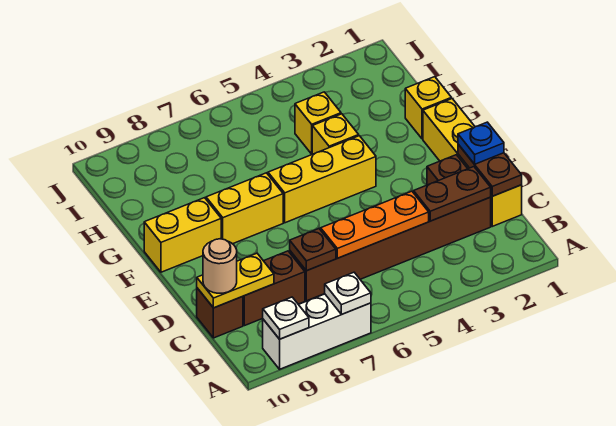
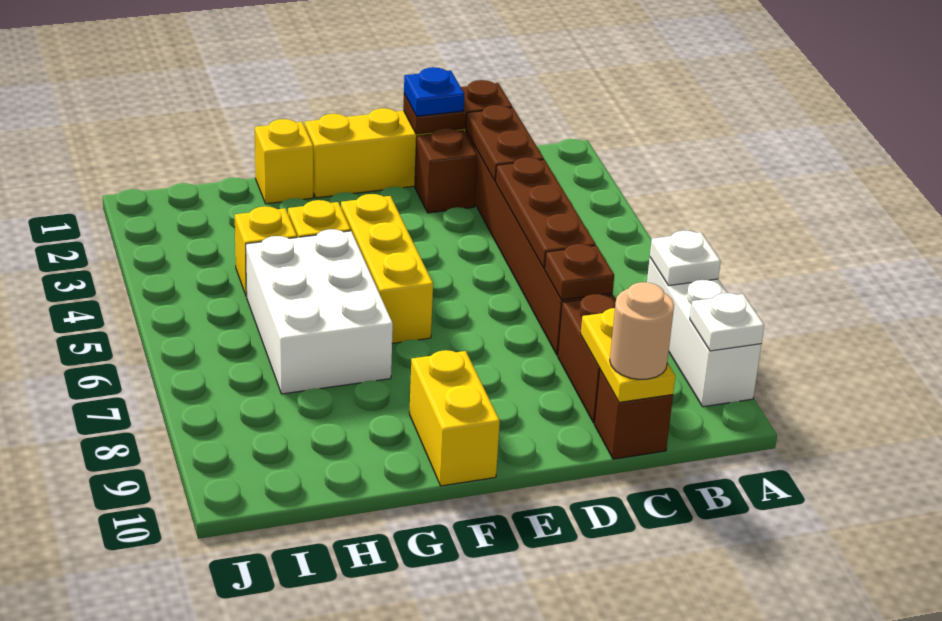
orange plate C4:C6 level 2 -> brown plate C4:C6 level 2
yellow brick F7:F8 level 1 -> none
none -> white brick G5:H7 level 1

